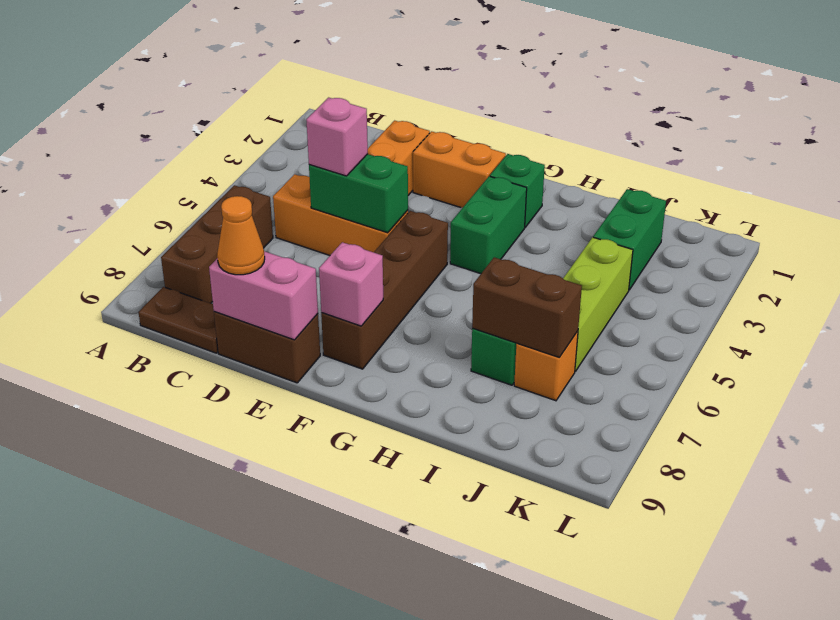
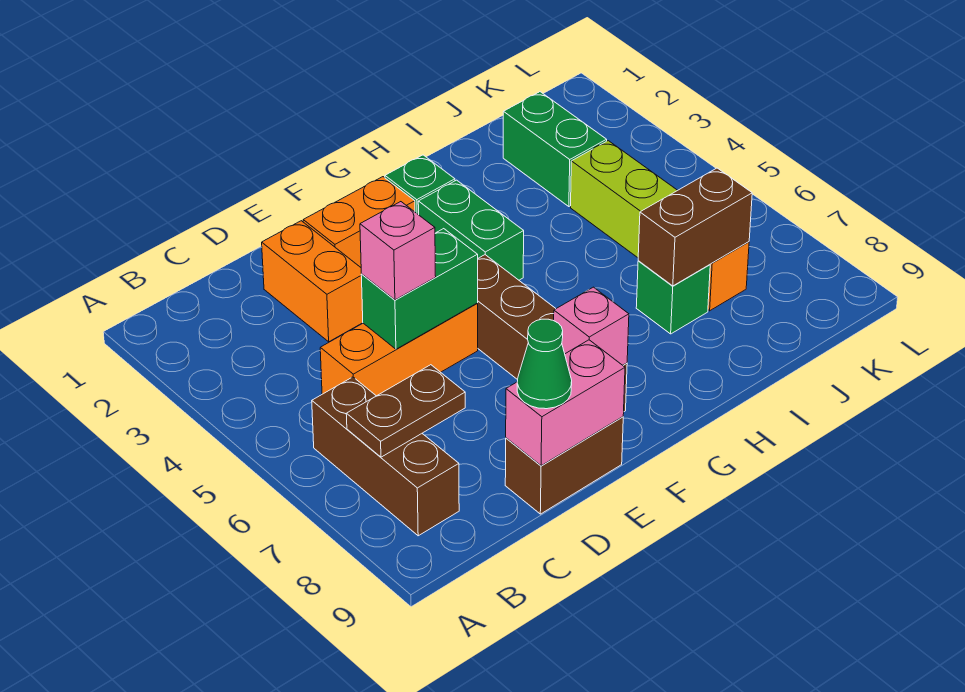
brown plate B9:C9 level 1 -> brown plate B7:C7 level 2
orange cone D9 level 3 -> green cone D9 level 3

